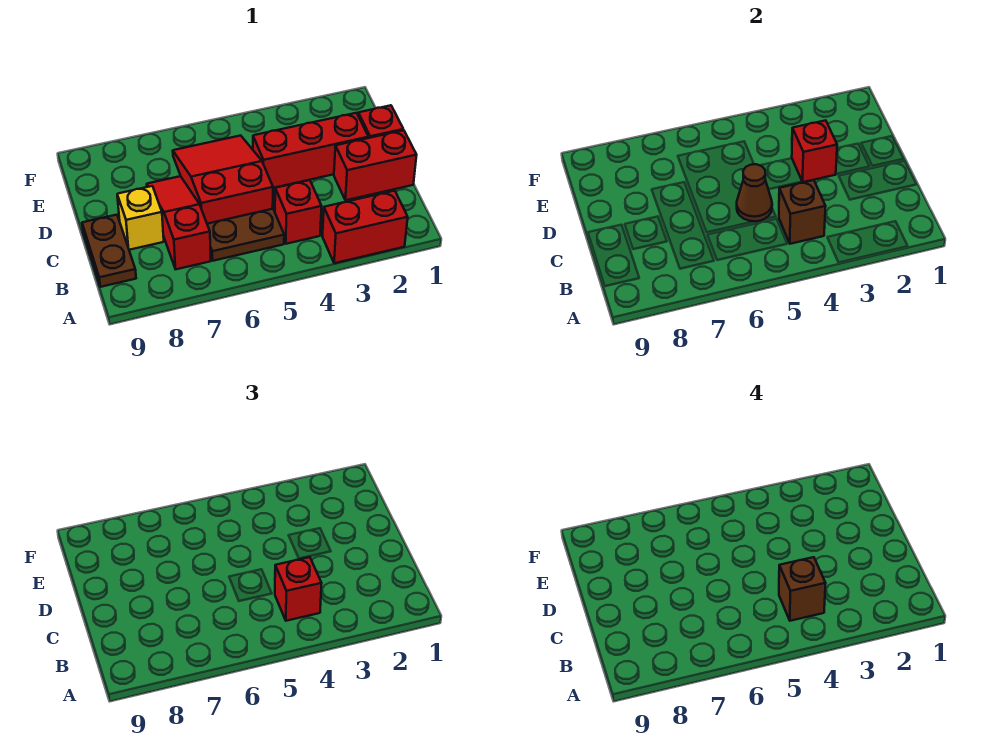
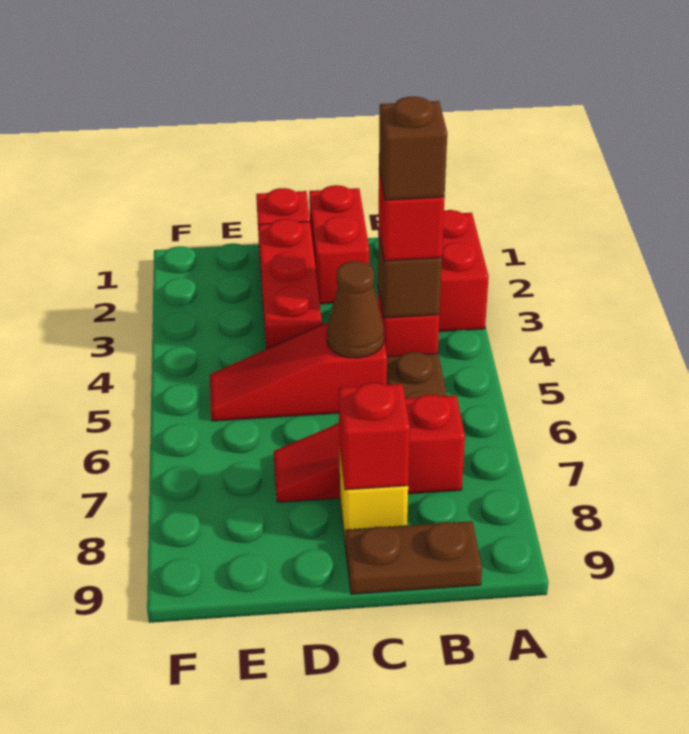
red slope C5:E6 level 1 top C -> red slope C5:E5 level 1 top C
red brick D3 level 2 -> red brick C8 level 2

